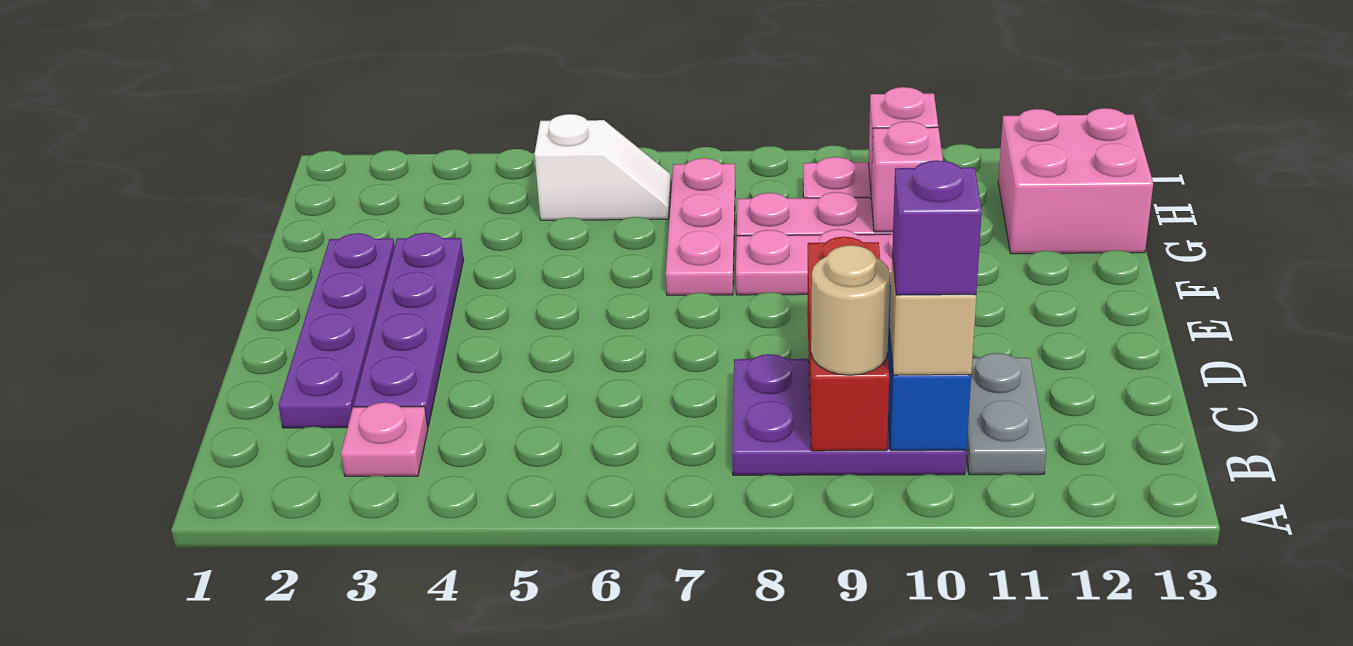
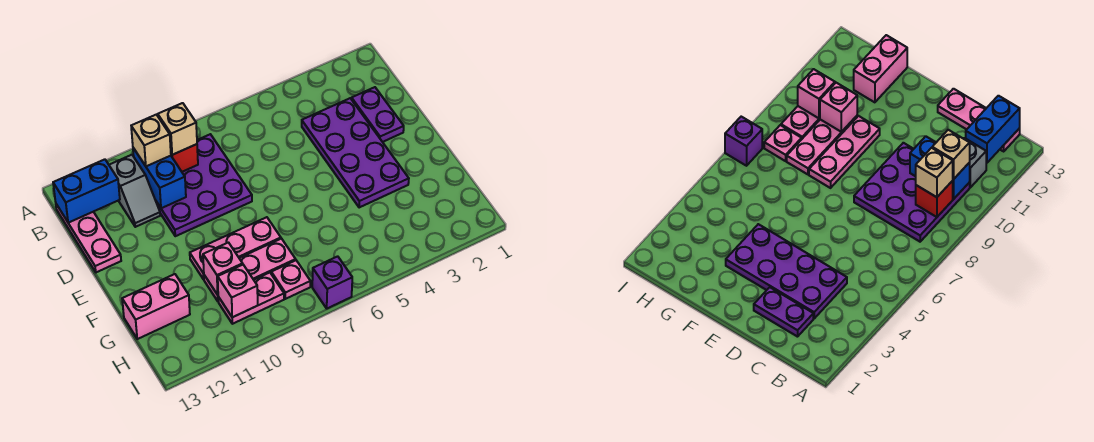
pink plate B3 level 1 -> pink plate H8 level 1
purple plate B8:C10 level 1 -> purple plate B8:D10 level 1
red brick B9:D9 level 2 -> red brick B9 level 2
tan round brick B9 level 3 -> tan brick B9 level 3
purple brick B10 level 4 -> purple brick I7 level 1
grey plate B11:C11 level 1 -> grey slope B11:C11 level 1 top B
none -> blue brick B12:B13 level 2
purple plate C2:F2 level 1 -> purple plate C2:D2 level 1
purple plate C3:F3 level 1 -> purple plate C3:F4 level 1
pink plate F7:H7 level 1 -> pink plate B13:D13 level 1
pink brick G12:H13 level 1 -> pink brick G12:G13 level 1
white slope H5:H6 level 1 top 5 -> none

